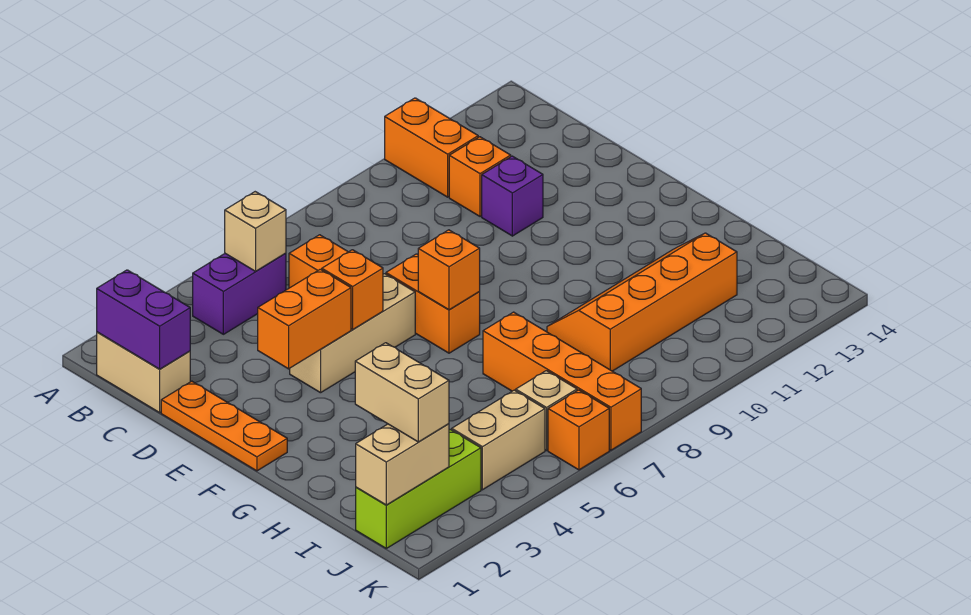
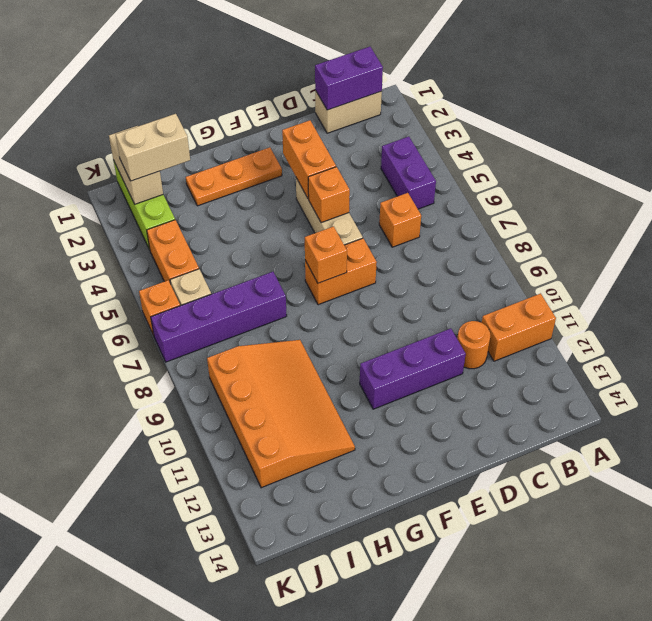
tan brick B5 level 2 -> none
orange brick C11 level 1 -> orange round brick C11 level 1
orange plate D1:F1 level 1 -> orange plate F2:H2 level 1
purple brick D11 level 1 -> purple brick D11:F11 level 1
orange brick H7:K7 level 1 -> purple brick H7:K7 level 1
orange slope H9:I12 level 1 top I -> orange slope H9:J12 level 1 top J
tan brick J4:J5 level 1 -> orange brick J4:J5 level 1

